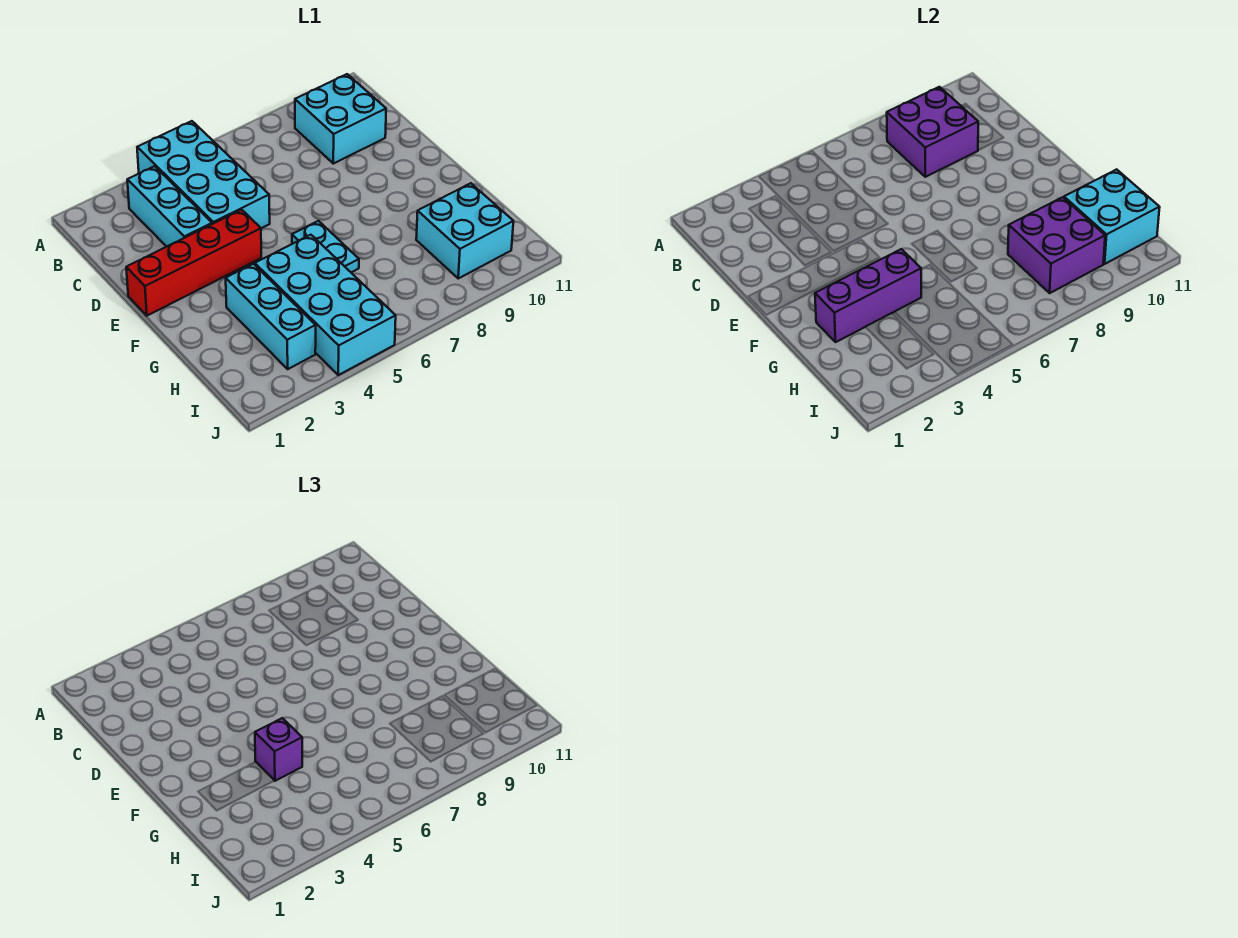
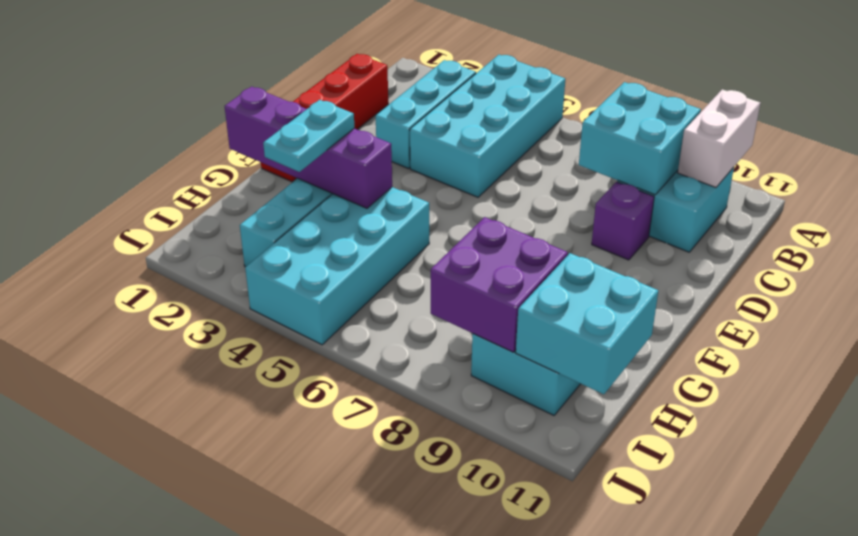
none -> white brick A10:B10 level 2
purple brick B8:C9 level 2 -> cyan brick B8:C9 level 2
red brick E1:E4 level 1 -> red brick C1:F1 level 1
cyan plate F6:G6 level 1 -> cyan plate G3:H3 level 3
purple brick G2:G4 level 2 -> purple brick G1:G4 level 2
purple brick G4 level 3 -> purple brick D9 level 1

